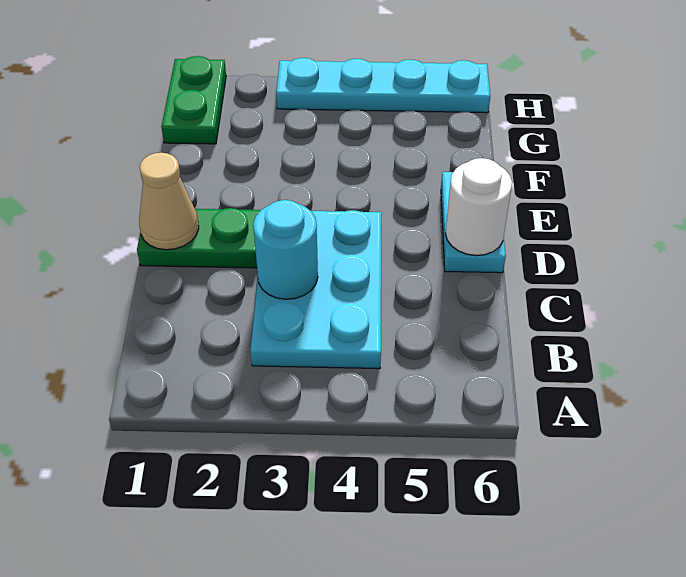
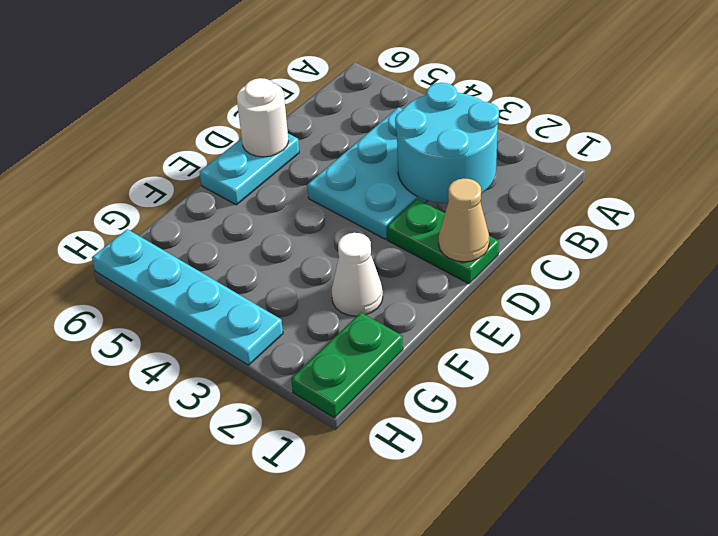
cyan round brick C3 level 2 -> cyan round brick B2:C3 level 2
none -> white cone F2 level 1

